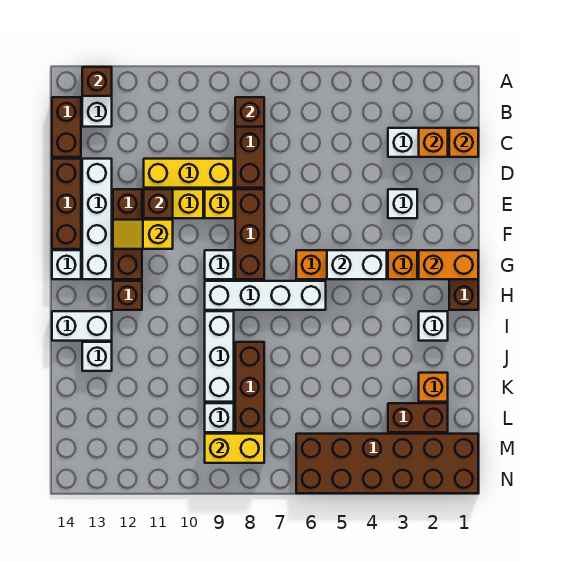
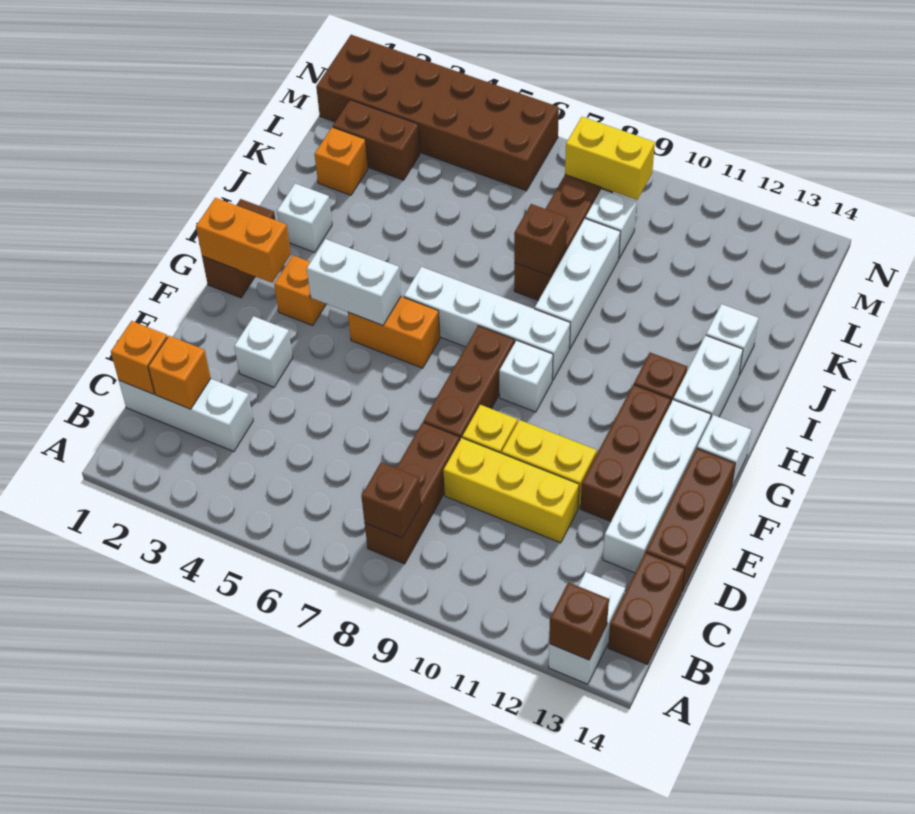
brown brick E11 level 2 -> brown brick J8 level 2
yellow slope F11:F12 level 2 top 11 -> none
white brick I13:I14 level 1 -> white brick H13:I13 level 1

